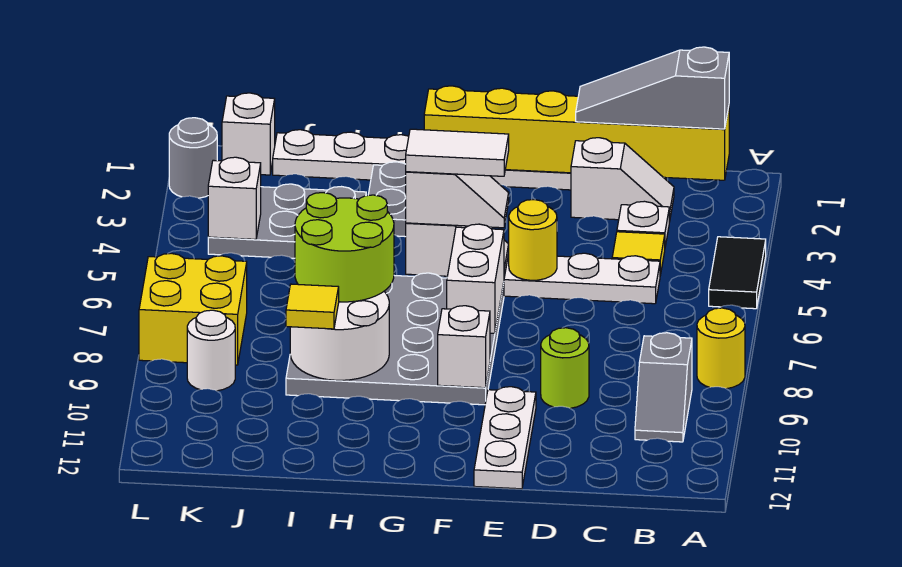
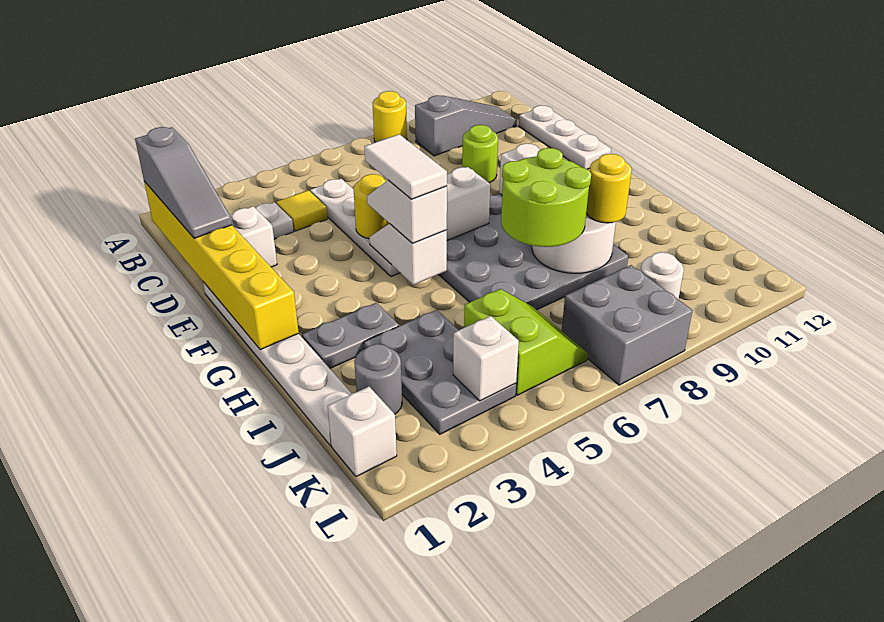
black tile A4:A5 level 1 -> none
grey slope B9:B10 level 1 top 9 -> grey slope B9:B11 level 1 top 9
white plate E10:E12 level 1 -> white plate C12:E12 level 1
yellow tile I9 level 3 -> yellow round brick I9 level 3
none -> lime slope J5:K6 level 1 top 5
yellow brick K7:L8 level 1 -> grey brick K7:L8 level 1
grey round brick L2 level 1 -> grey round brick J2 level 1

